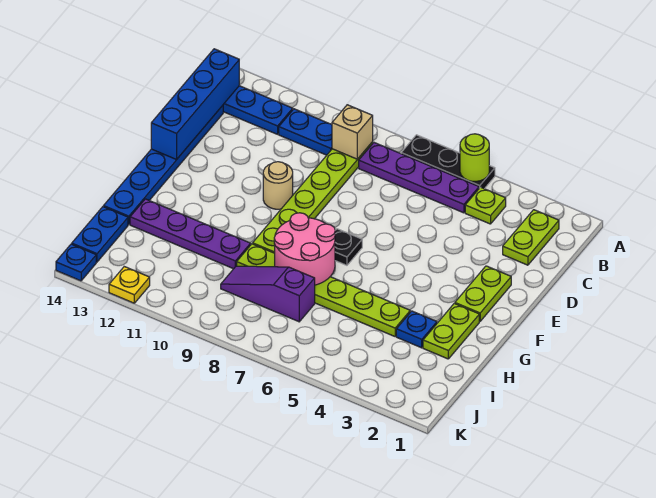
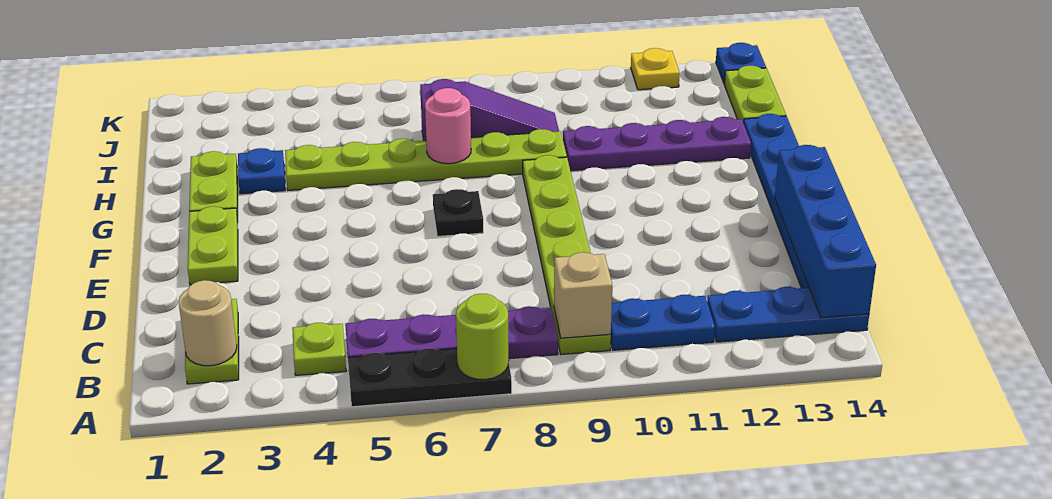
lime round brick A5 level 2 -> lime round brick A7 level 2
tan round brick E10 level 1 -> tan round brick B2 level 2
pink round brick G7:H8 level 2 -> pink round brick H7 level 2
blue plate I14:J14 level 1 -> lime plate I14:J14 level 1

